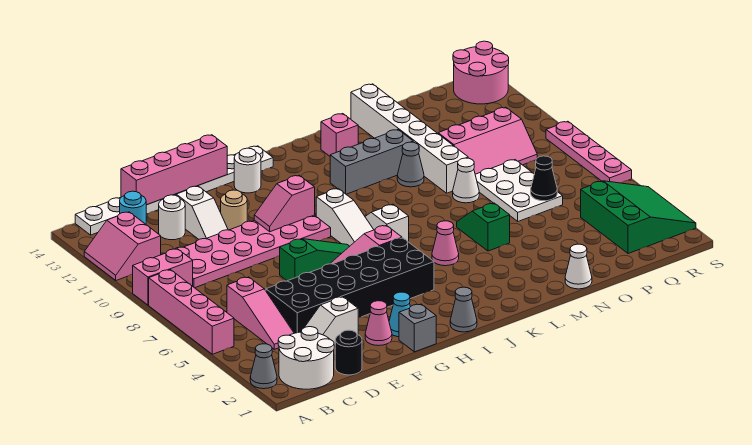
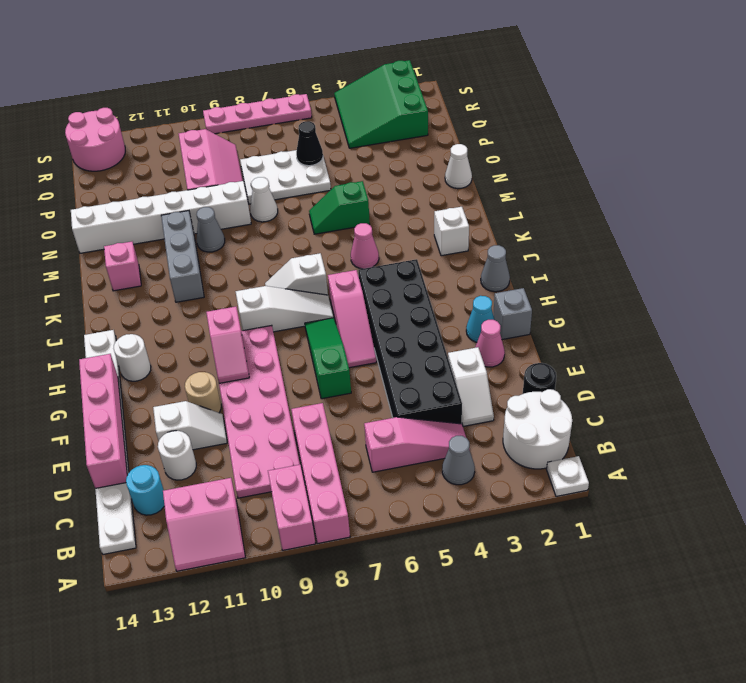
none -> white plate A1 level 1
grey cone A2 level 1 -> grey cone B4 level 1
pink brick A5:A8 level 1 -> pink brick A8:D8 level 1
none -> white brick K2 level 1
green slope Q2:S4 level 1 top Q -> green slope Q2:S4 level 1 top 2

